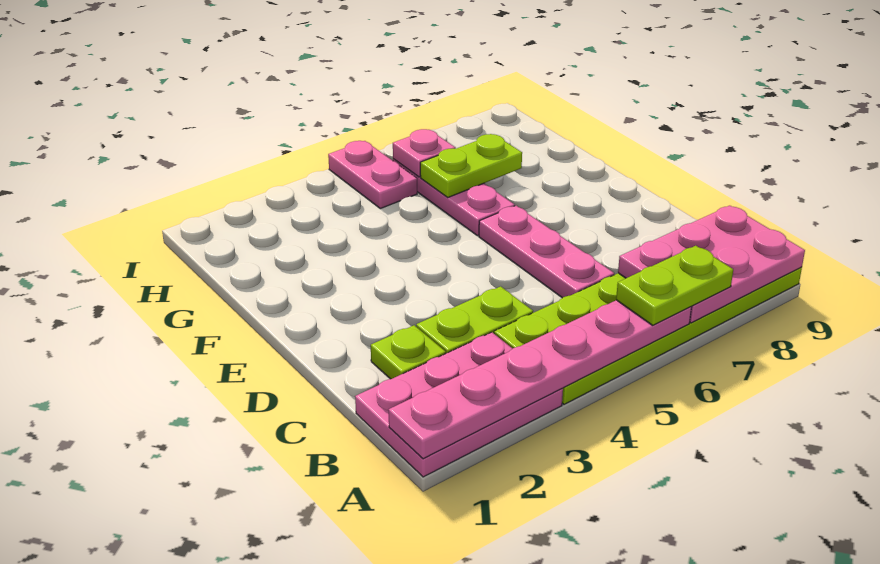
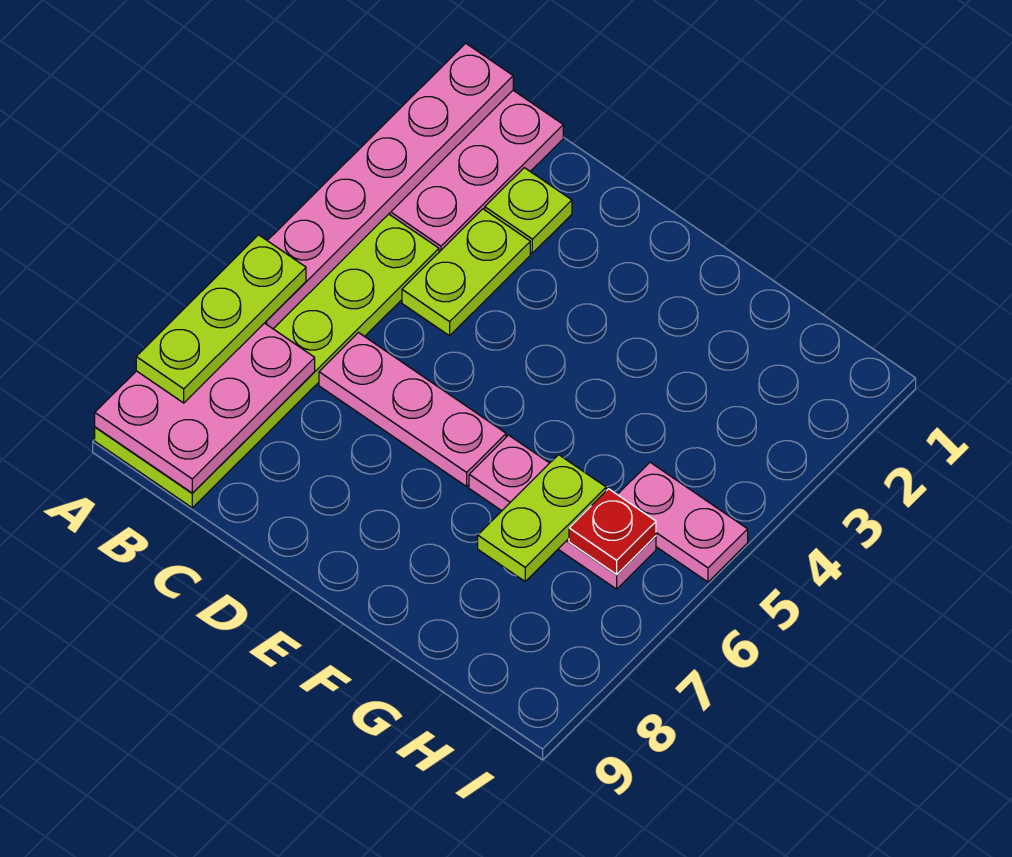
lime plate A6:A7 level 3 -> lime plate A6:A8 level 3
pink plate H6 level 2 -> red plate H6 level 2

